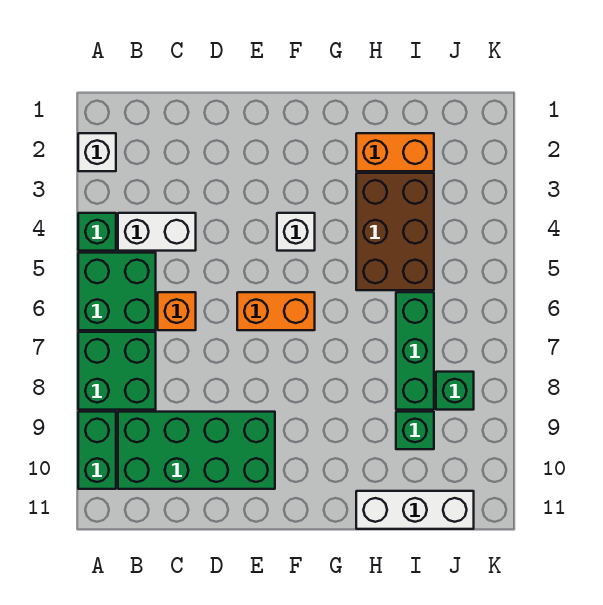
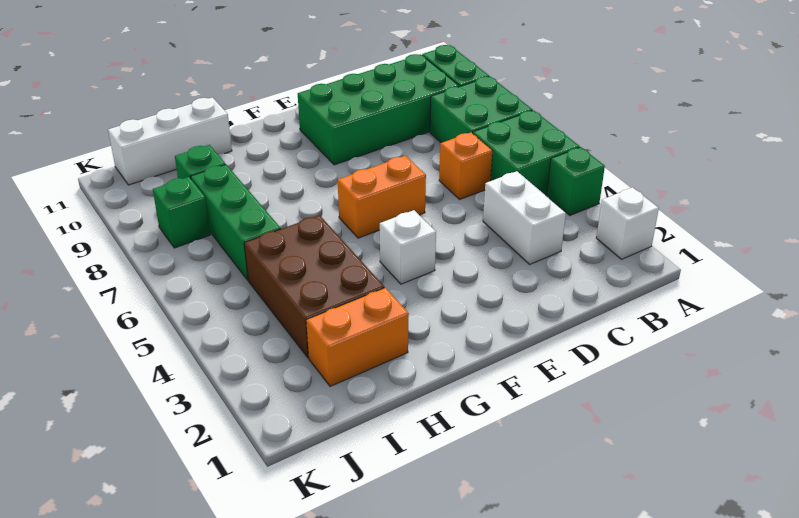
white brick B4:C4 level 1 -> white brick C3:C4 level 1

